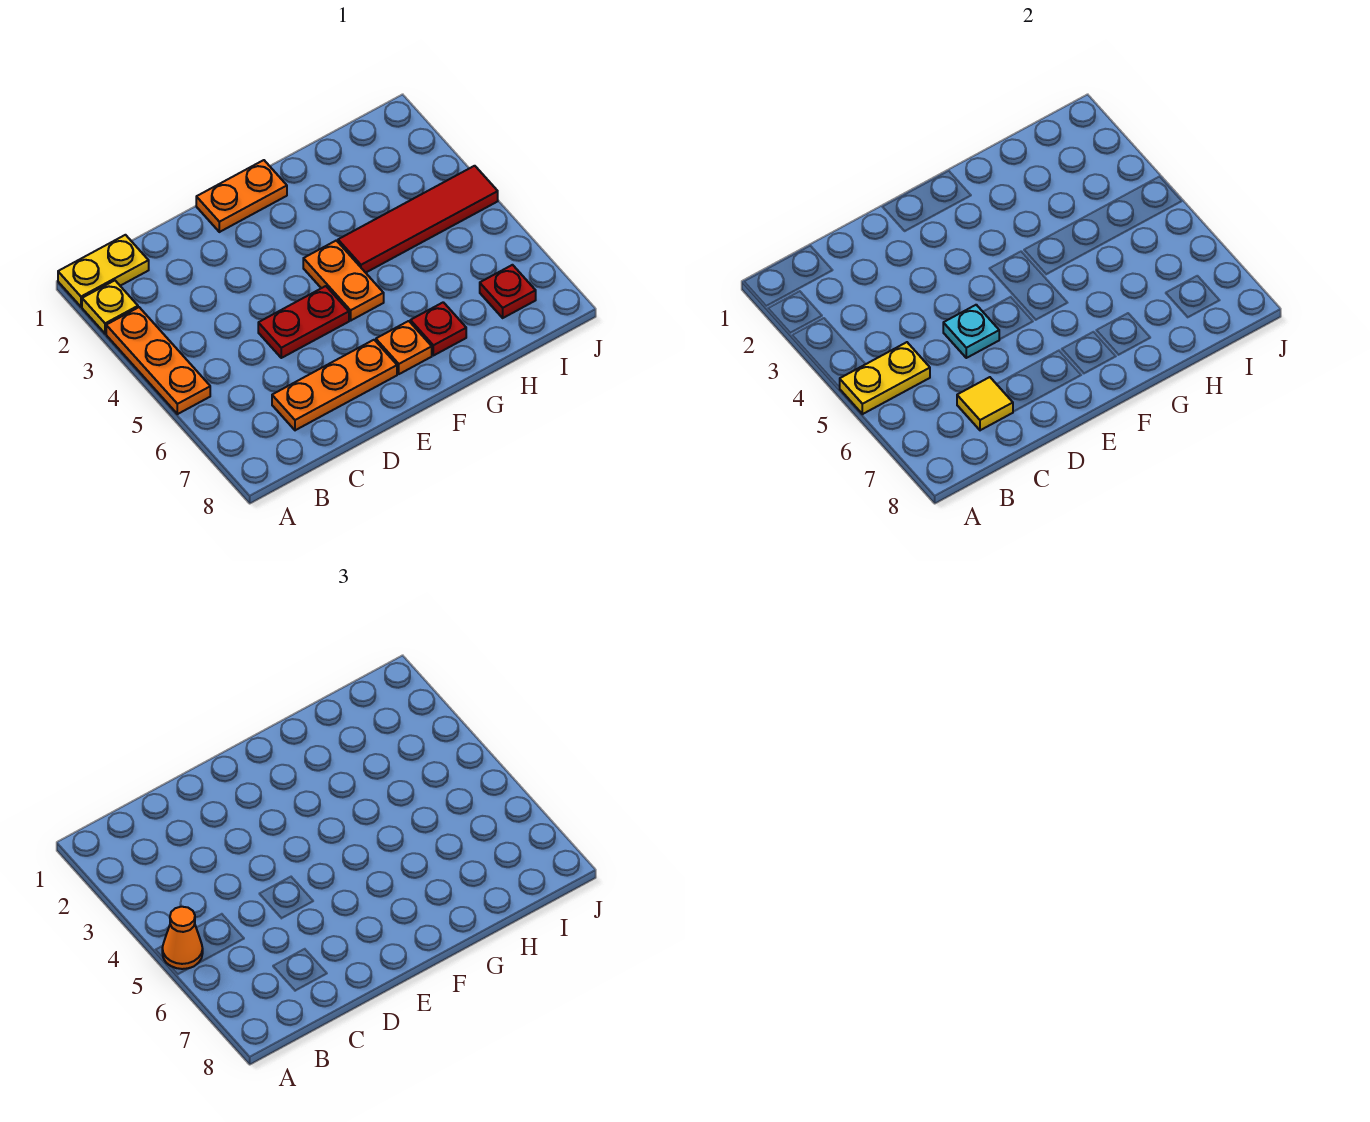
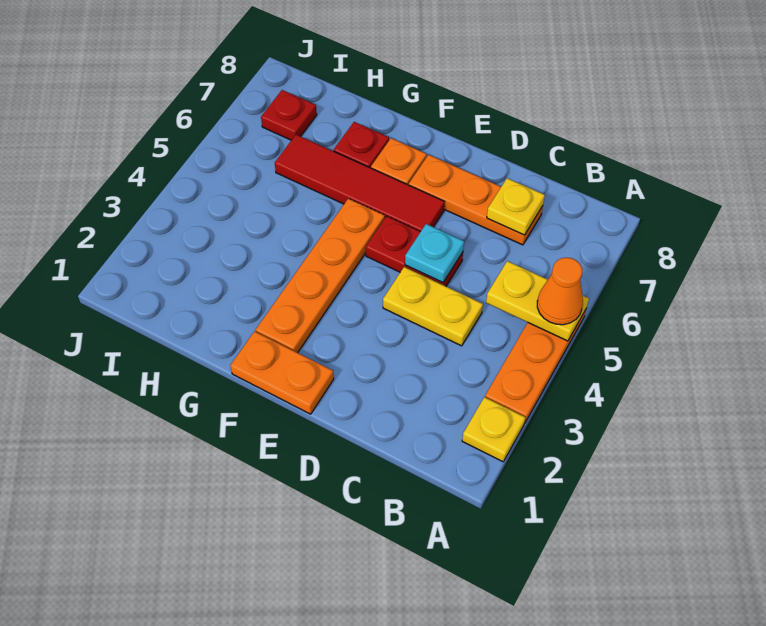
yellow plate A1:B1 level 1 -> yellow plate C4:D4 level 1
yellow tile C7 level 2 -> yellow plate C7 level 2
orange plate F4:F5 level 1 -> orange plate F2:F5 level 1
red tile G4:J4 level 1 -> red tile E6:H6 level 1

